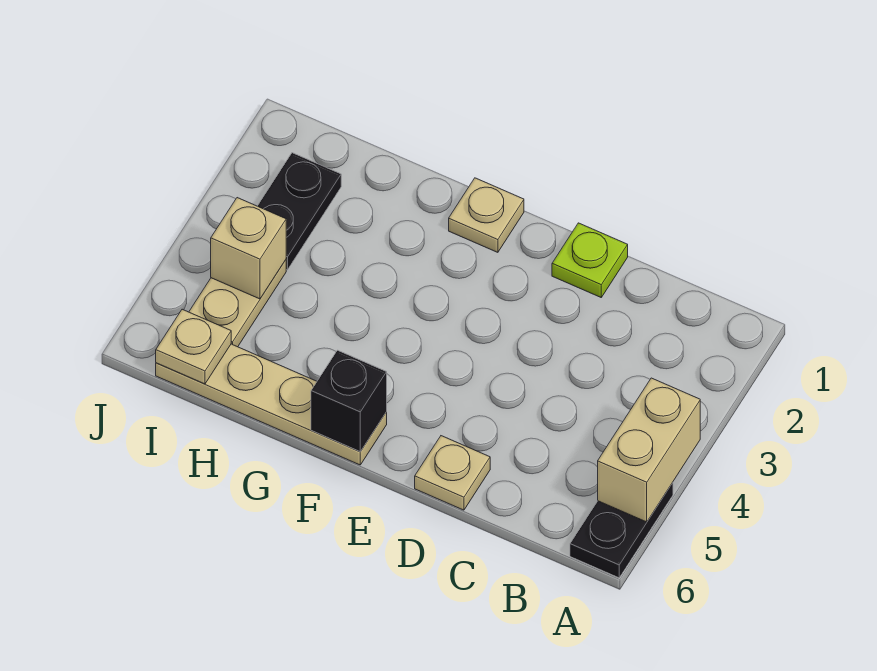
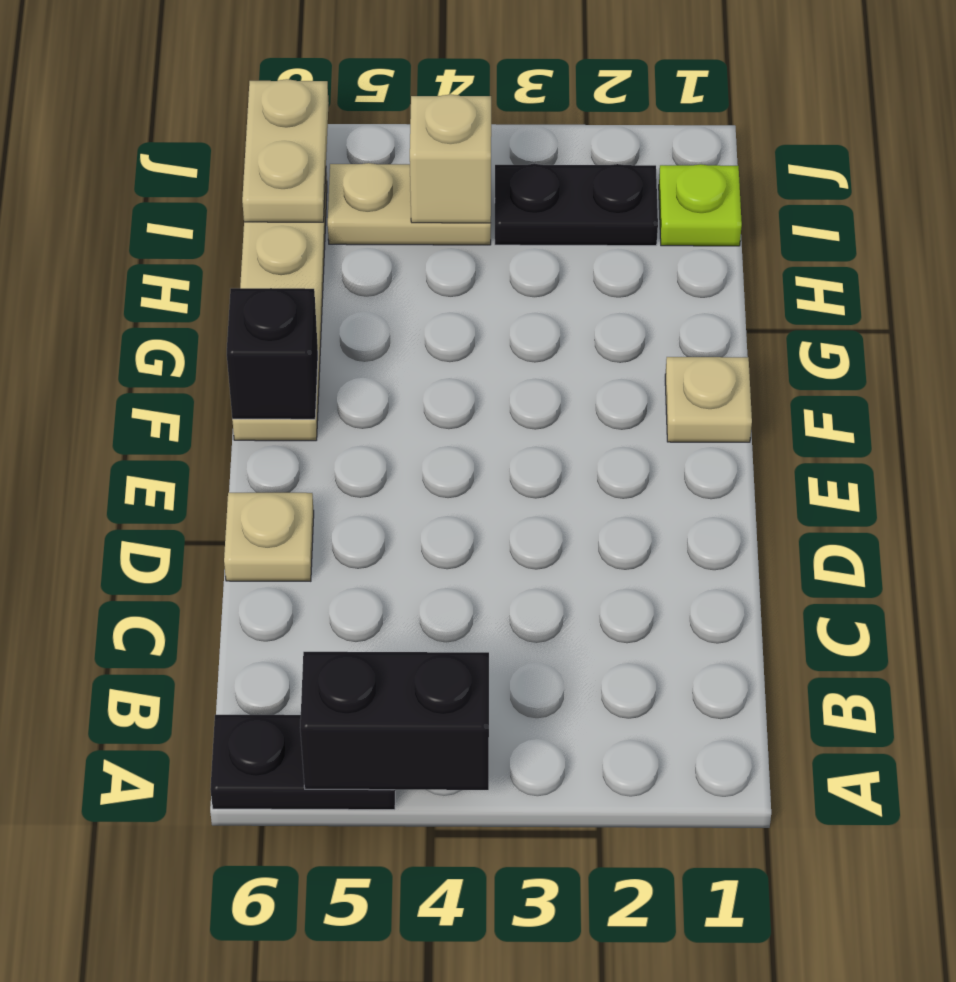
tan brick A4:A5 level 2 -> black brick A4:A5 level 2
lime plate D1 level 1 -> lime plate I1 level 1
tan plate I6 level 2 -> tan plate I6:J6 level 2

